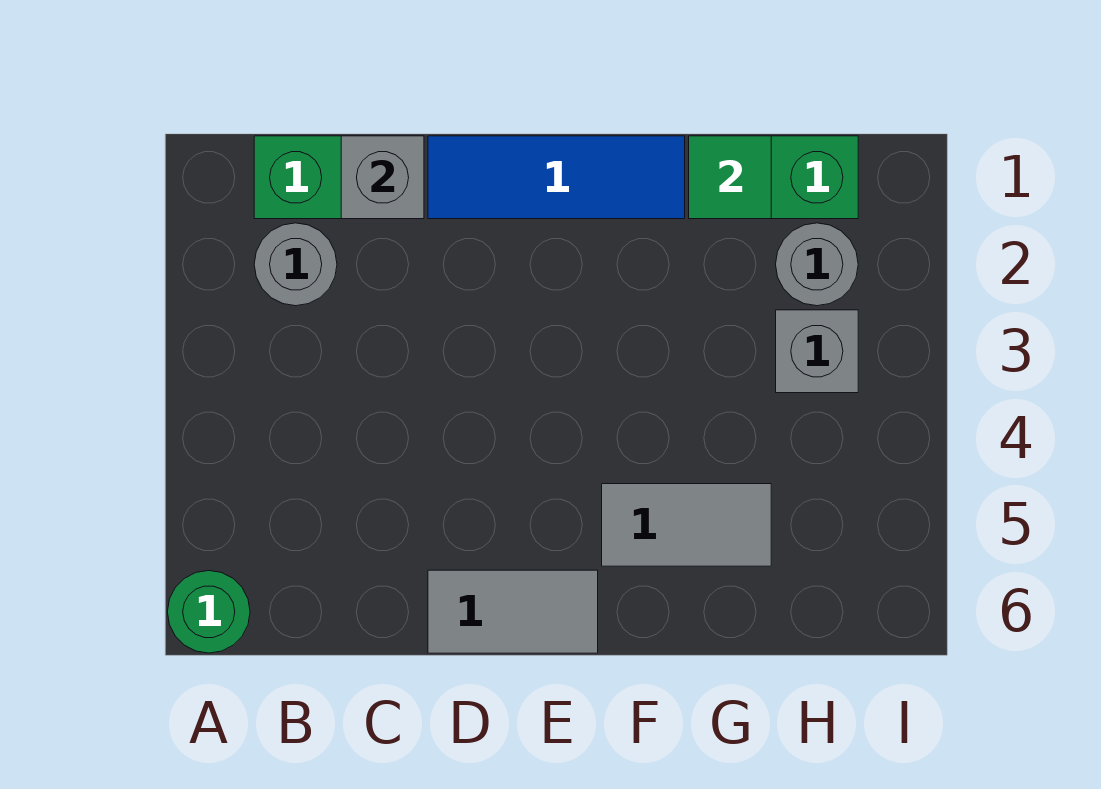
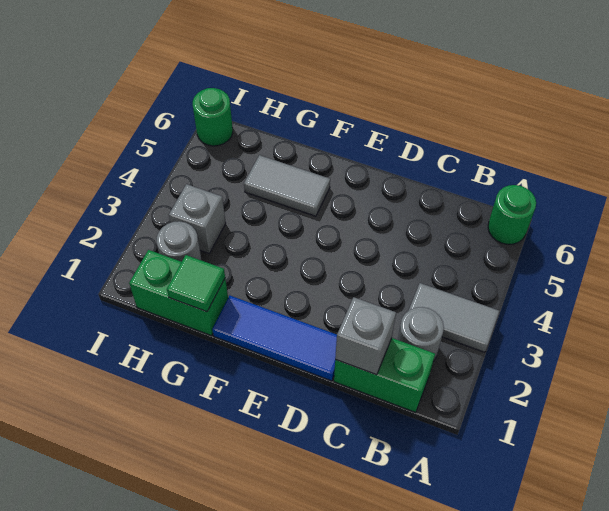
grey tile D6:E6 level 1 -> grey tile A3:B3 level 1
none -> green round brick I6 level 1

